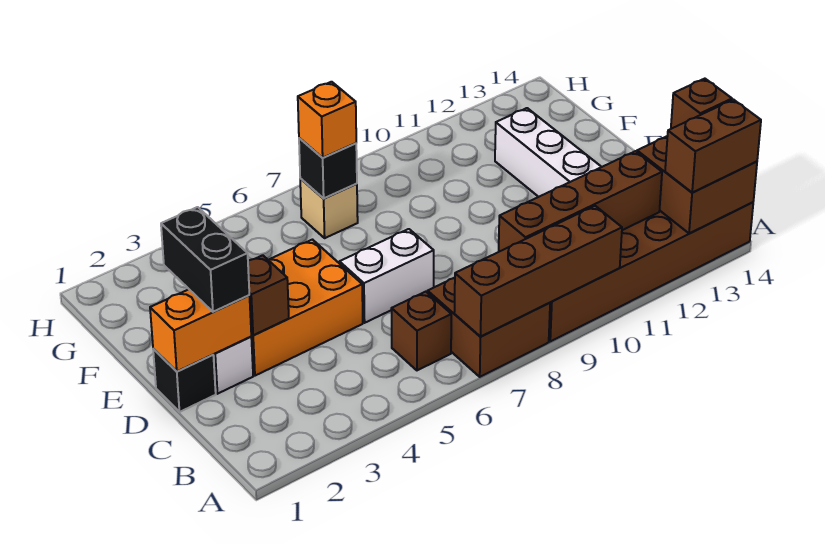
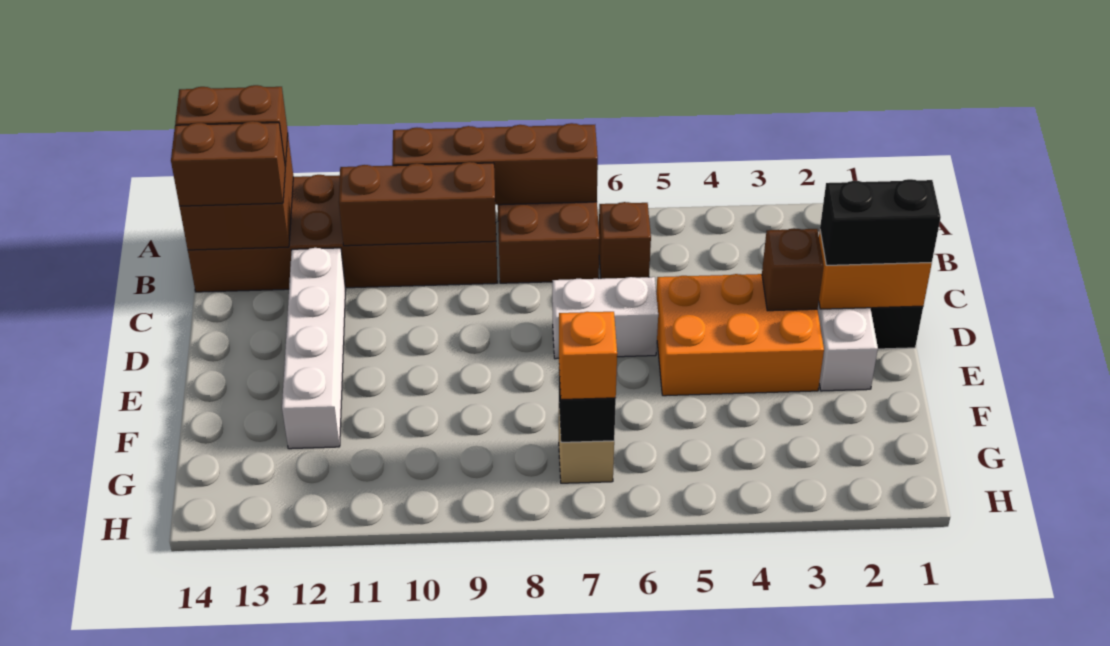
brown brick B9:B12 level 2 -> brown brick B9:B11 level 2
brown brick B14 level 3 -> brown brick B13:B14 level 3
black brick D2:E2 level 3 -> black brick D1:D2 level 3

